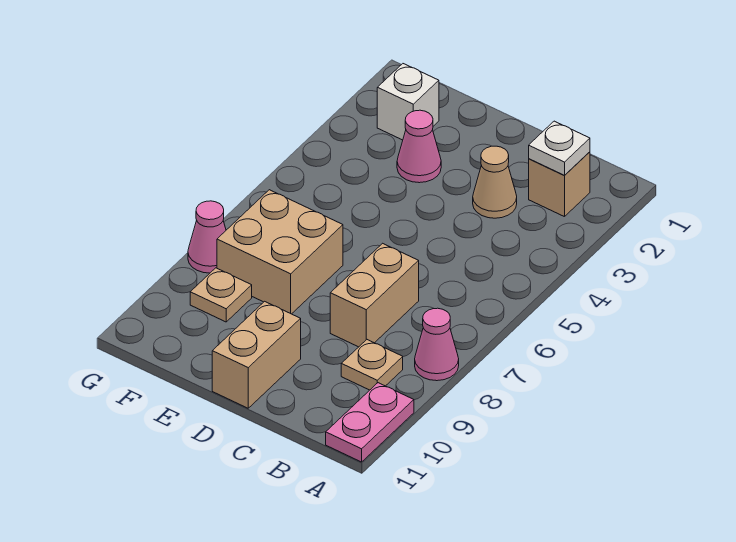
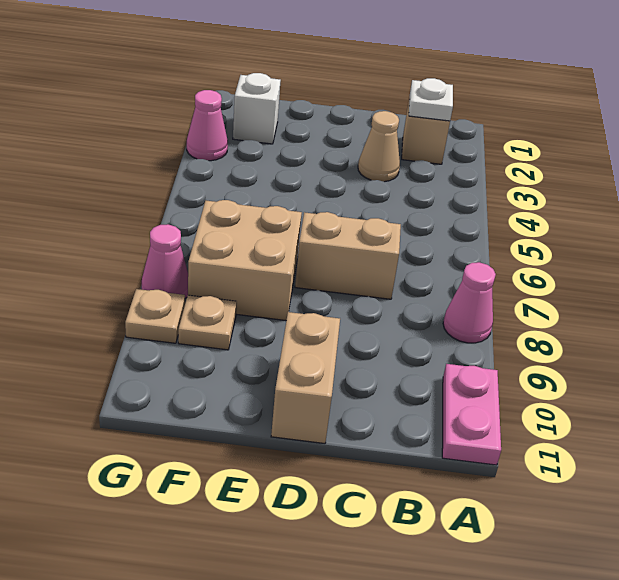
tan plate B9 level 1 -> tan plate G9 level 1
tan brick C7:C8 level 1 -> tan brick C7:D7 level 1
pink cone E3 level 1 -> pink cone G3 level 1

